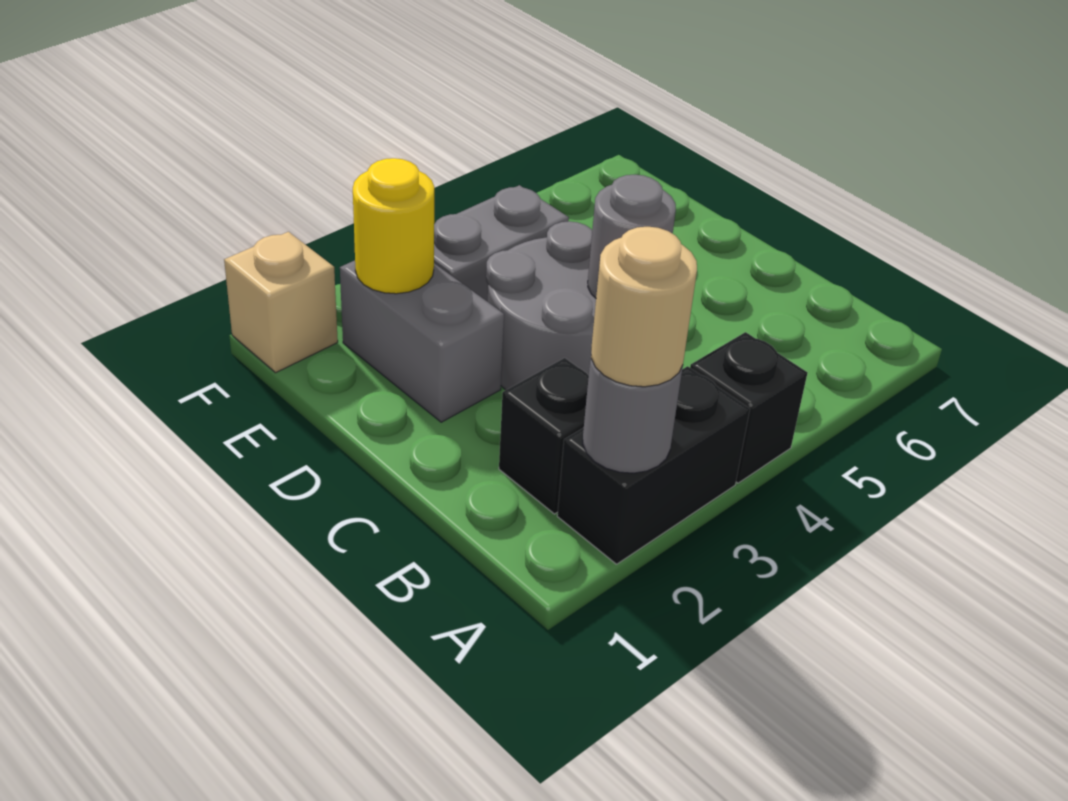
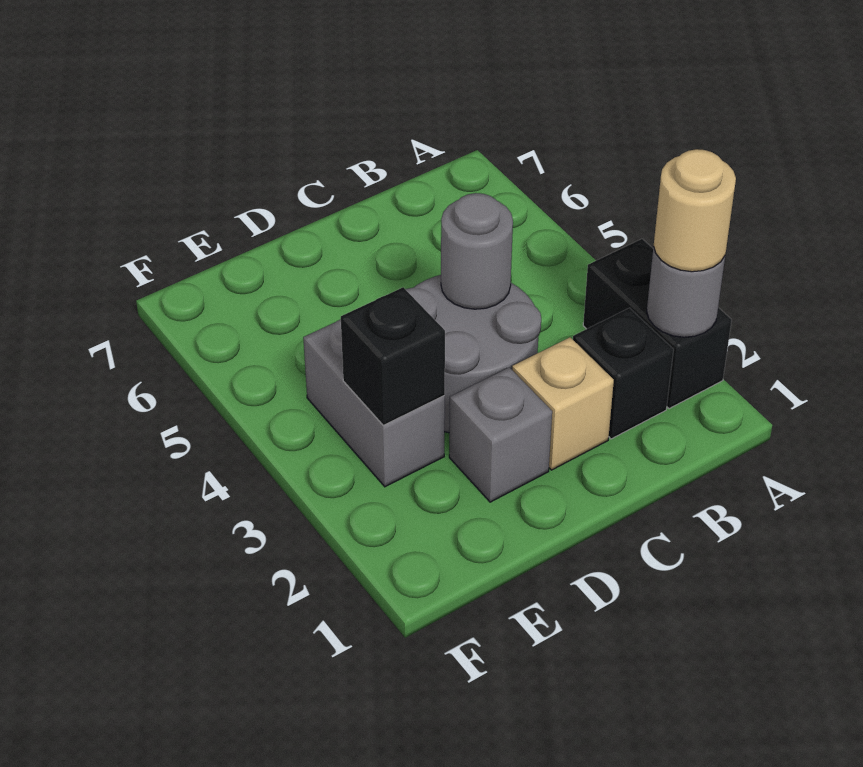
black brick A4 level 1 -> black brick E3 level 2
grey brick D2:E2 level 1 -> grey brick D2 level 1
yellow round brick E2 level 2 -> none
tan brick F1 level 1 -> tan brick C2 level 1

